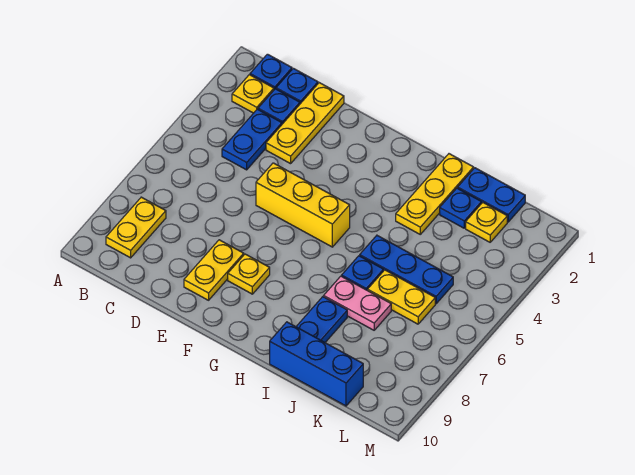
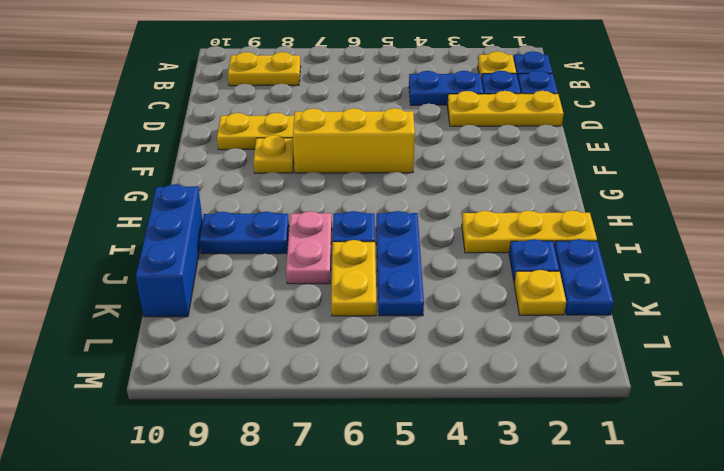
yellow brick E5:G5 level 1 -> yellow brick F5:F7 level 1

